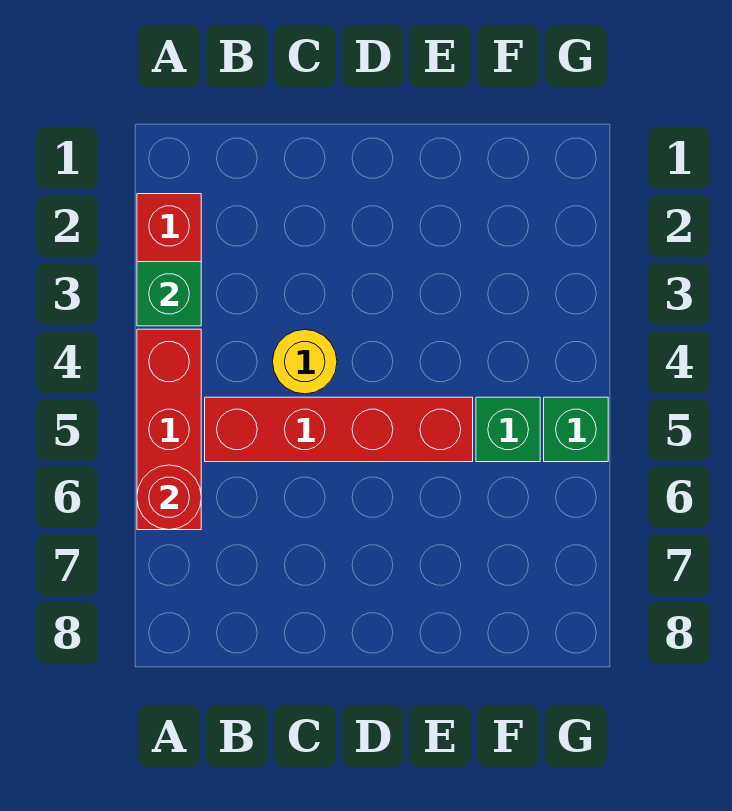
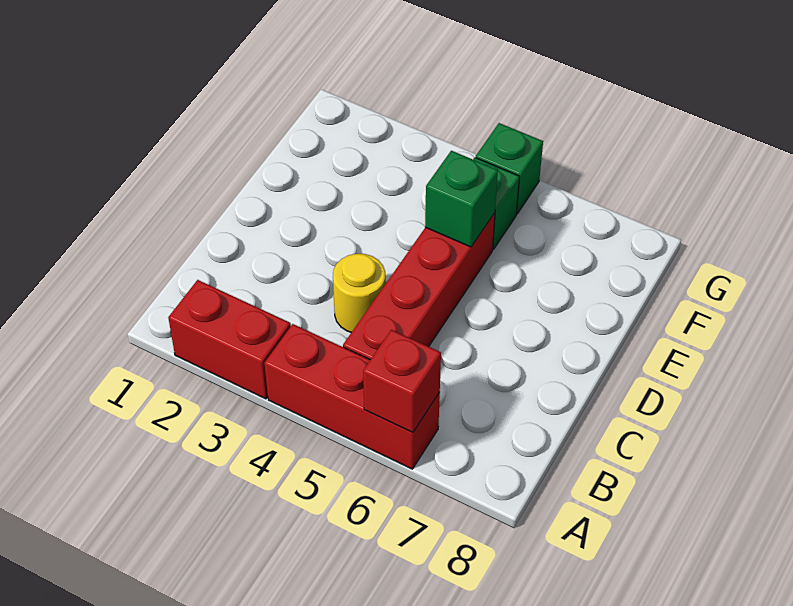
green brick A3 level 2 -> green brick E5 level 2
red round brick A6 level 2 -> red brick A6 level 2

